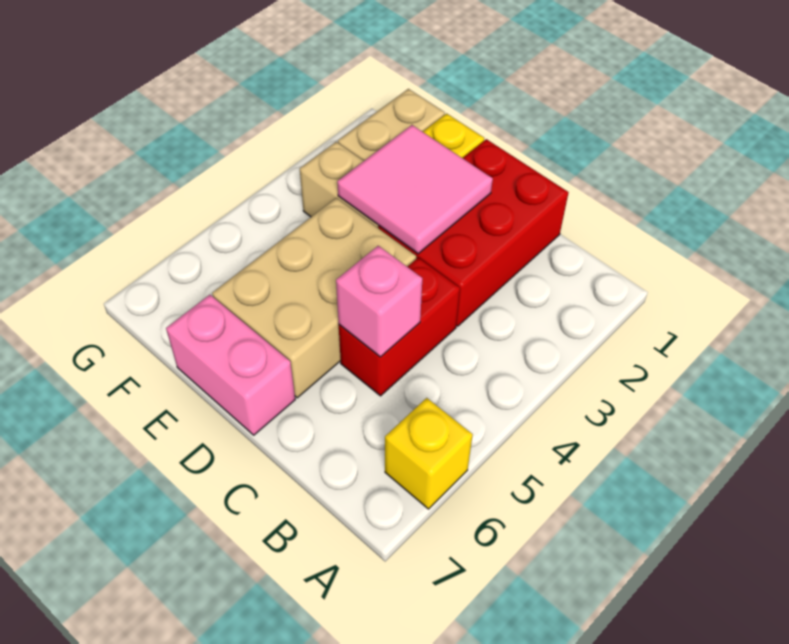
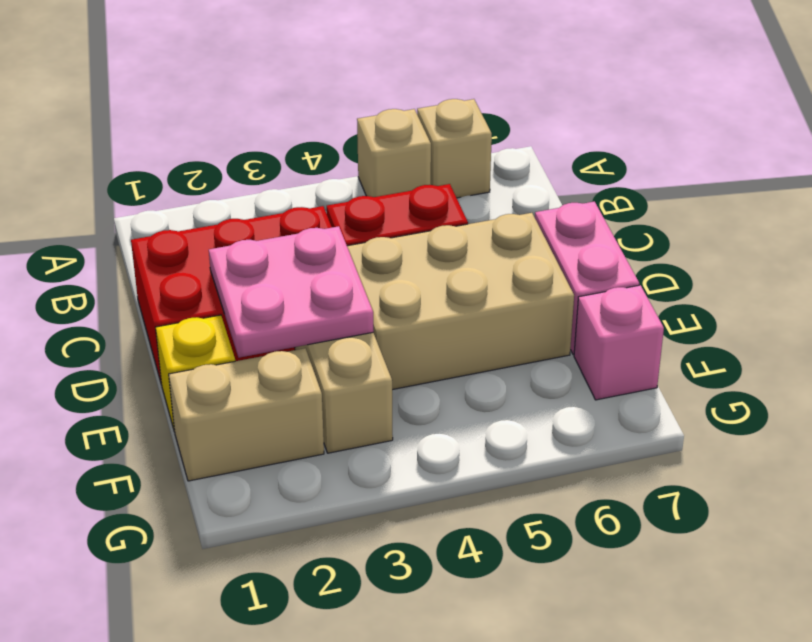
none -> tan brick A5 level 1
yellow brick A6 level 1 -> tan brick A6 level 1
pink brick C5 level 2 -> pink brick F7 level 1
pink tile D2:E3 level 2 -> pink plate D2:E3 level 2

